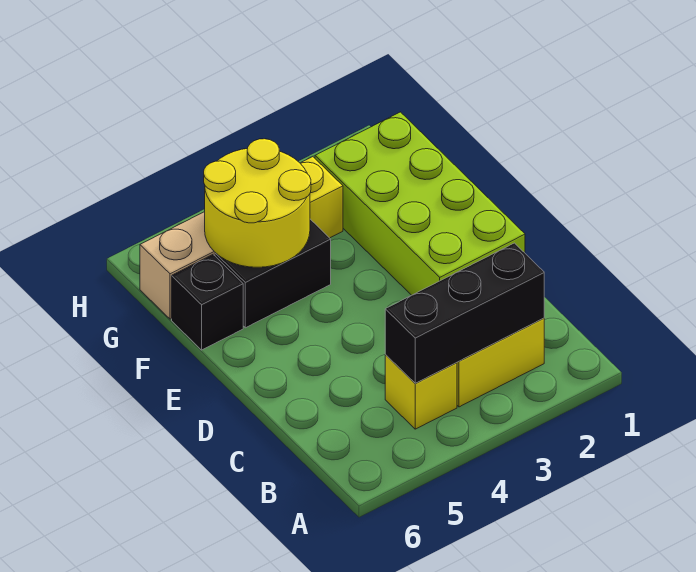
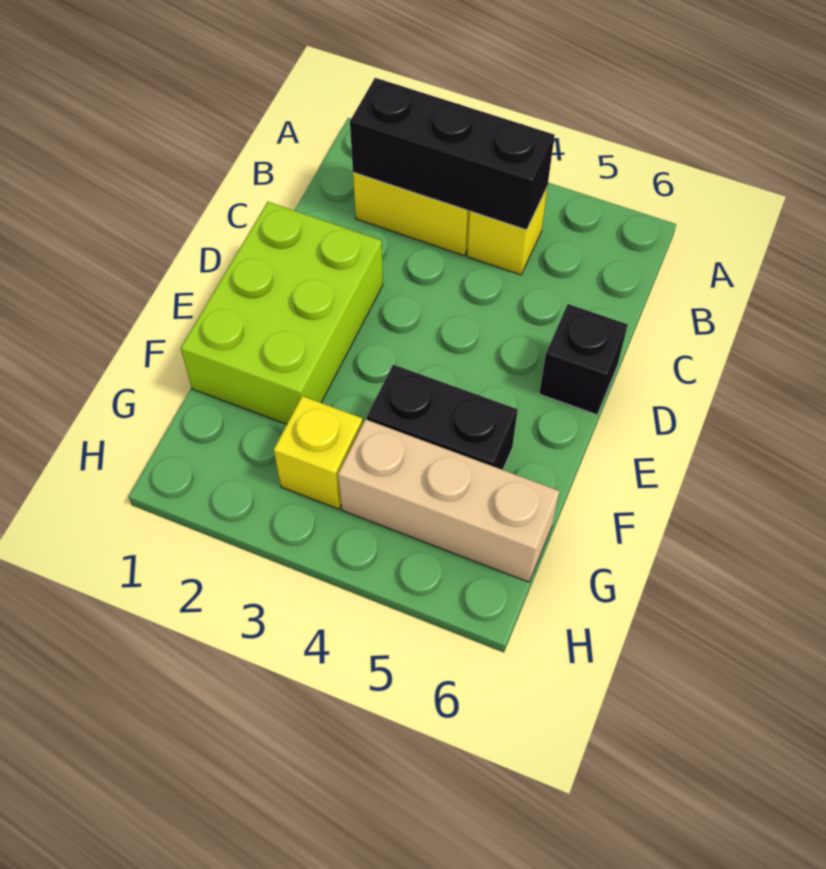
lime brick D1:G2 level 1 -> lime brick D1:F2 level 1
yellow round brick F4:G5 level 2 -> none
black brick F6 level 1 -> black brick D6 level 1

